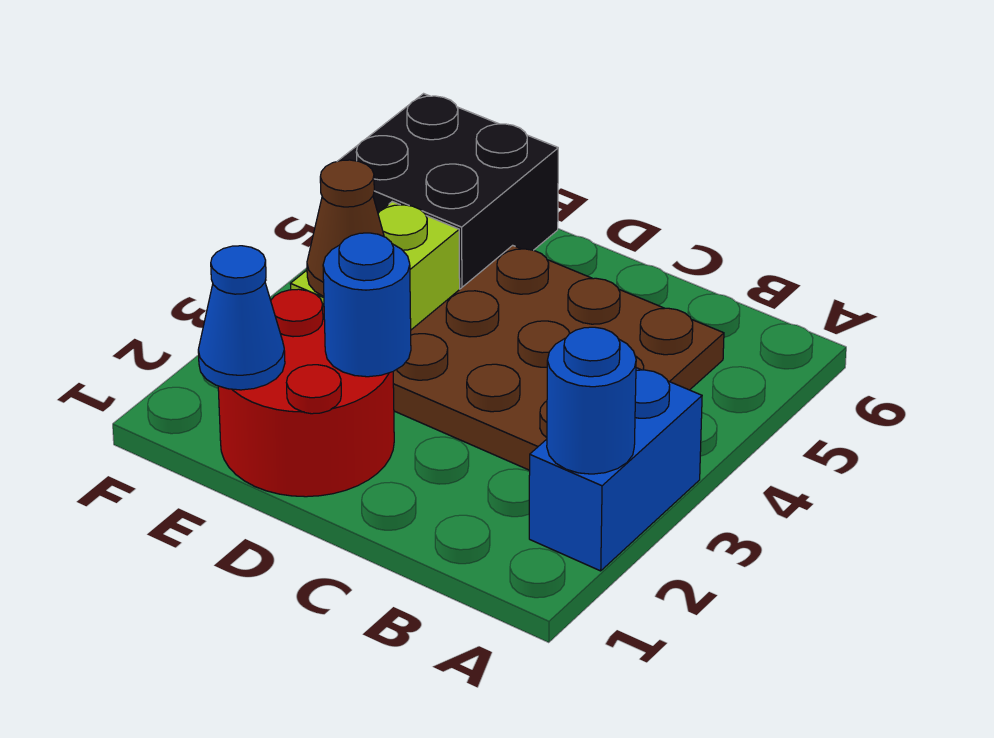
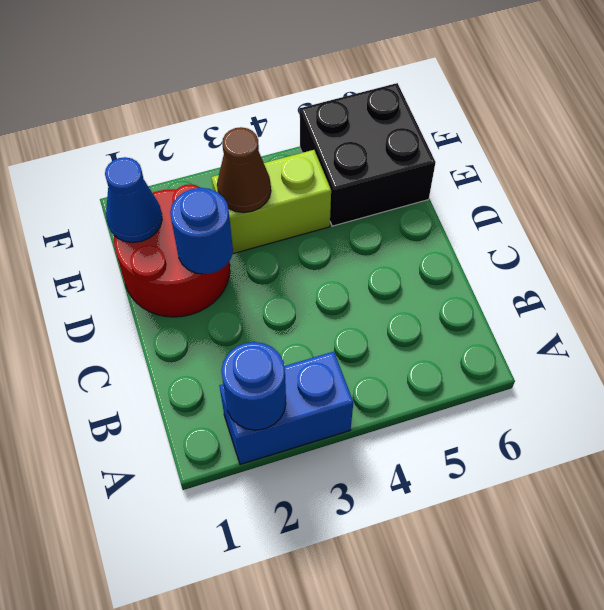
brown plate B3:D5 level 1 -> none

